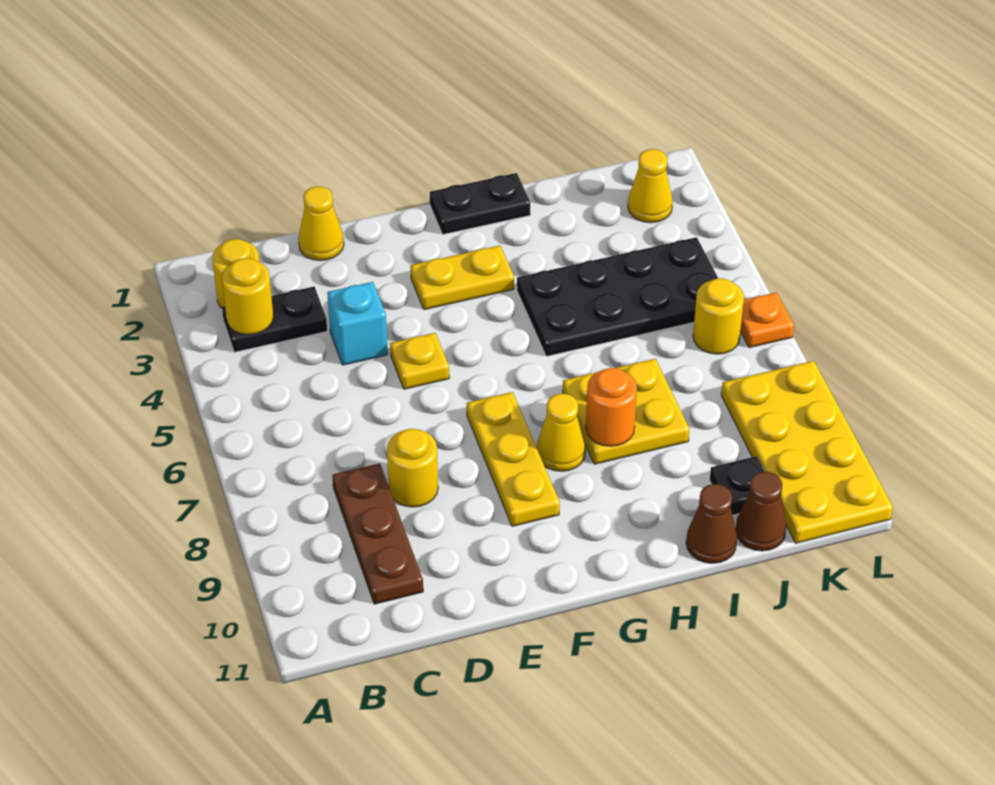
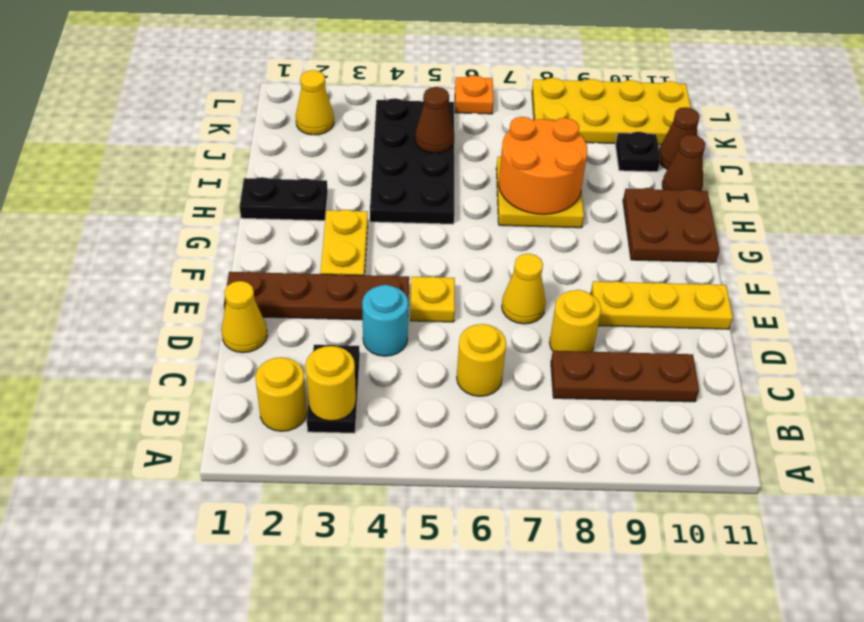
cyan brick D4 level 1 -> cyan round brick D4 level 1
none -> brown plate E1:E4 level 1
yellow plate F7:F9 level 1 -> yellow plate E9:E11 level 1
black plate G1:H1 level 1 -> black plate H1:H2 level 1
yellow cone G8 level 1 -> yellow cone E7 level 1
none -> brown plate G10:H11 level 1
orange round brick H8 level 2 -> orange round brick H7:I8 level 2
none -> brown cone J5 level 2
yellow round brick K6 level 1 -> yellow round brick C6 level 1

